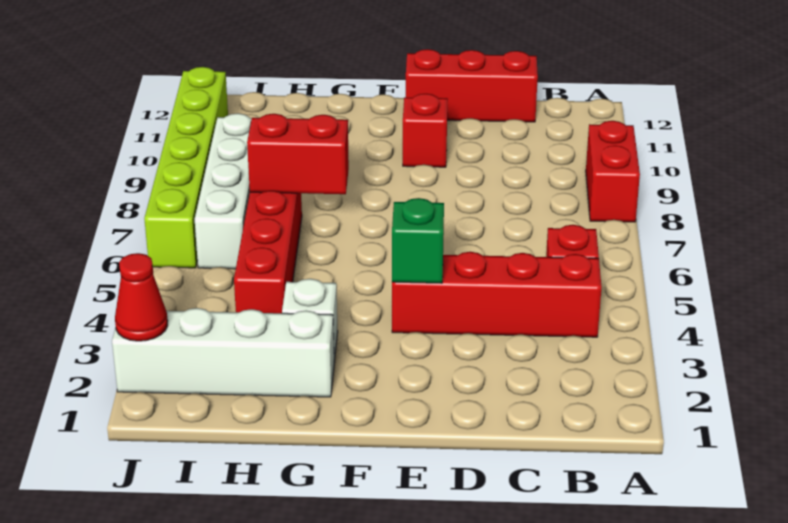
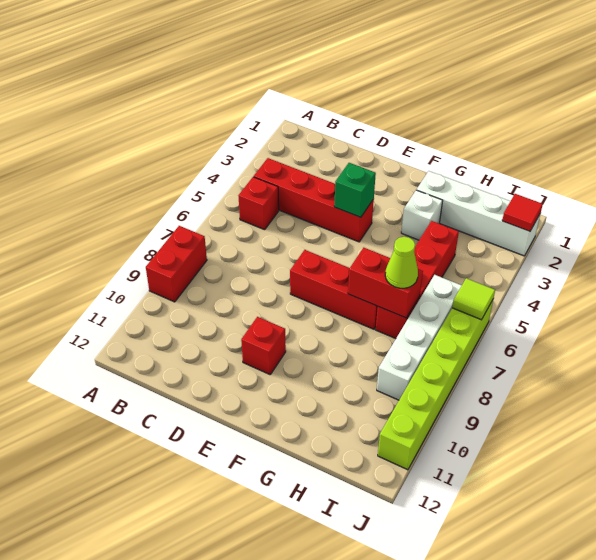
red brick C12:E12 level 1 -> red brick E7:G7 level 1
none -> lime cone H7 level 3
red cone J2 level 2 -> red tile J2 level 2
none -> lime tile J6 level 2

